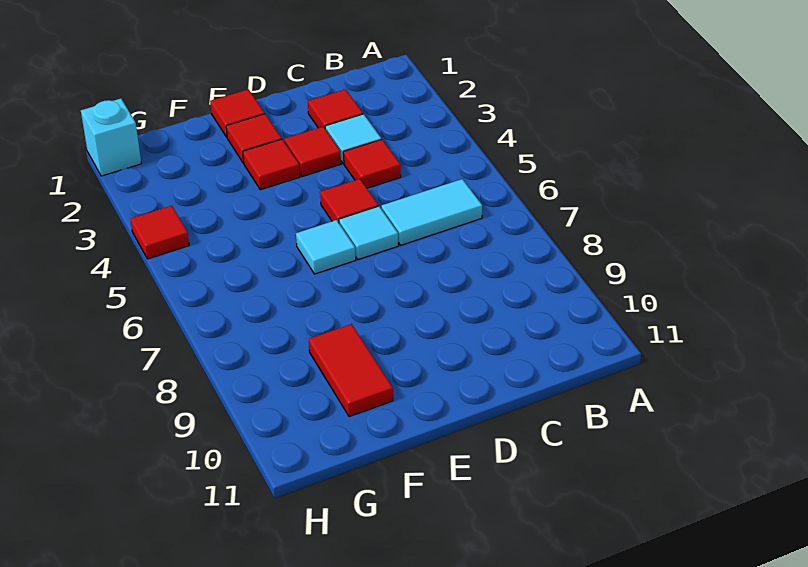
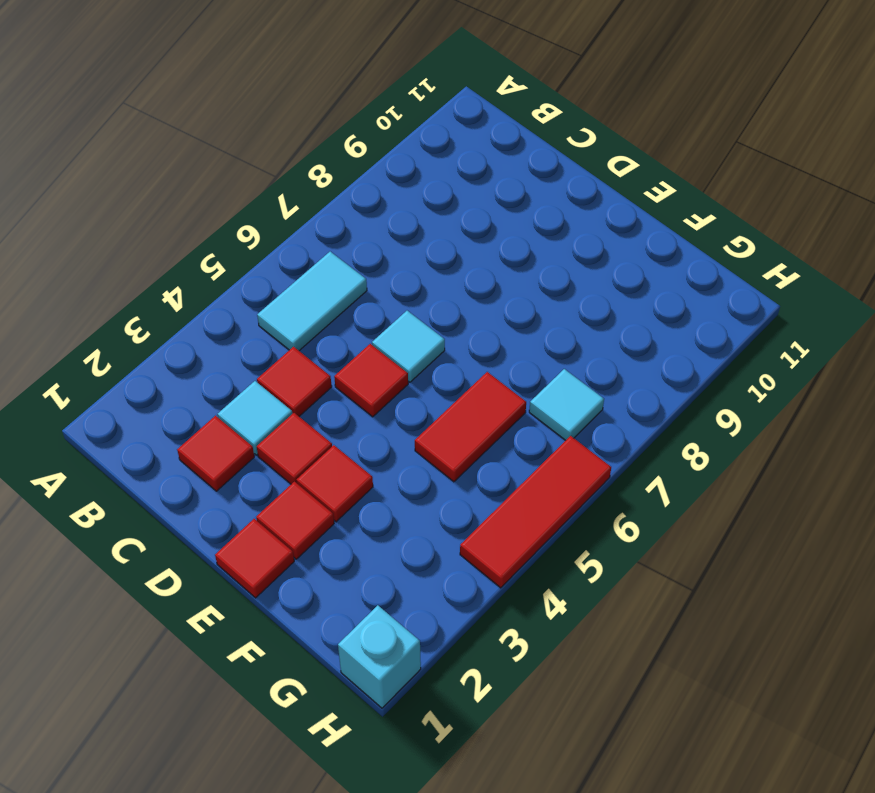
cyan tile B6:C6 level 1 -> cyan tile B5:B6 level 1
cyan tile E6 level 1 -> cyan tile G7 level 1
red tile F9:F10 level 1 -> red tile F5:F6 level 1
red tile H4 level 1 -> red tile H4:H6 level 1

